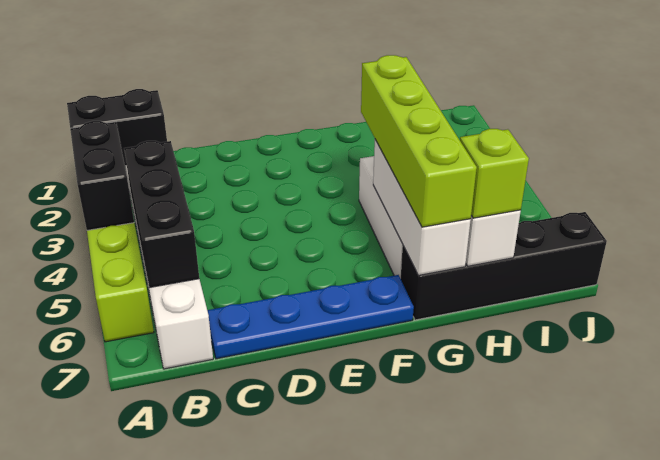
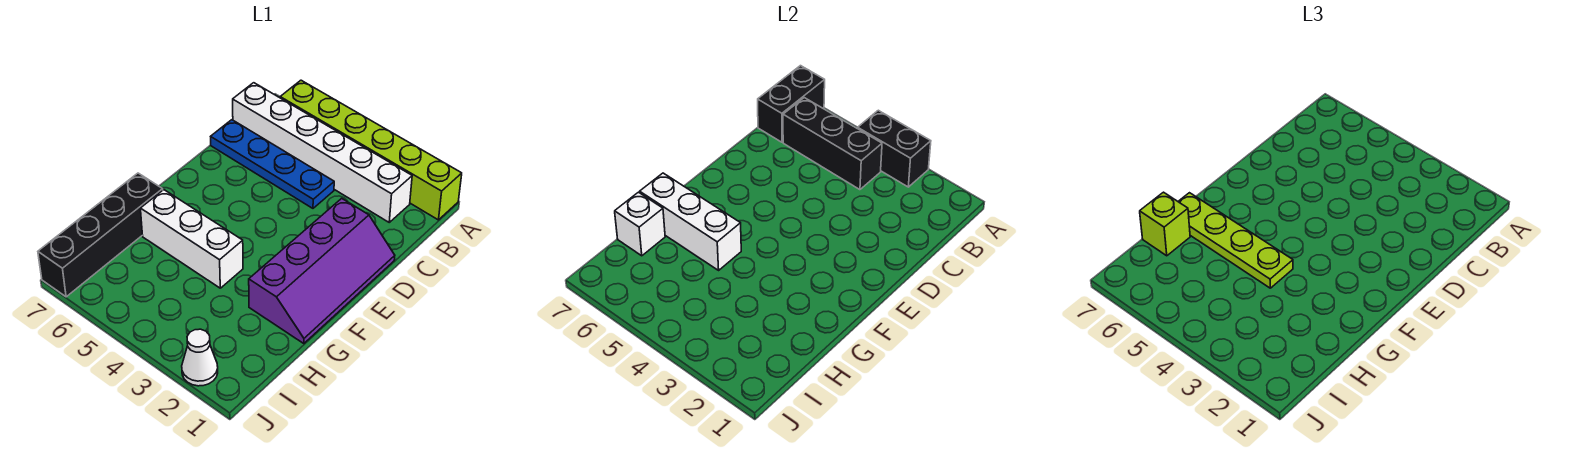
black brick A2:B2 level 2 -> black brick A7:B7 level 2
blue plate C7:F7 level 1 -> blue plate C4:C7 level 1
none -> purple slope D1:G2 level 1 top 2
lime brick G4:G7 level 3 -> lime plate G4:G7 level 3
none -> white cone J2 level 1

